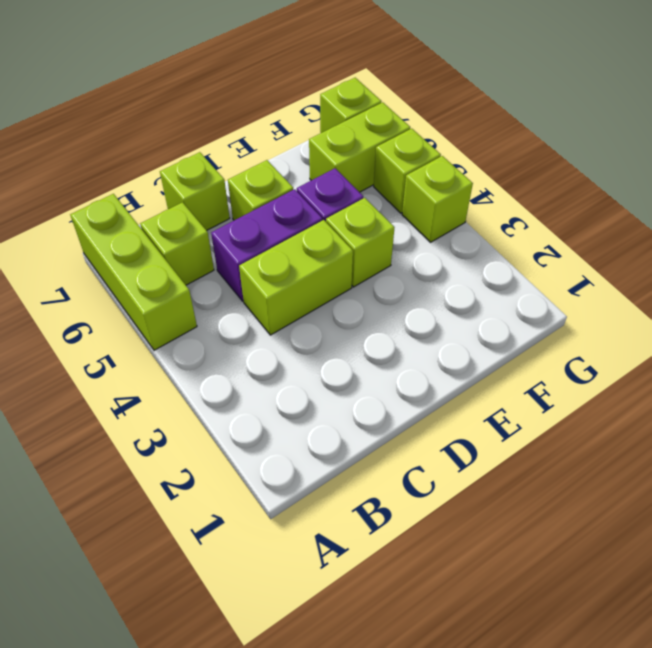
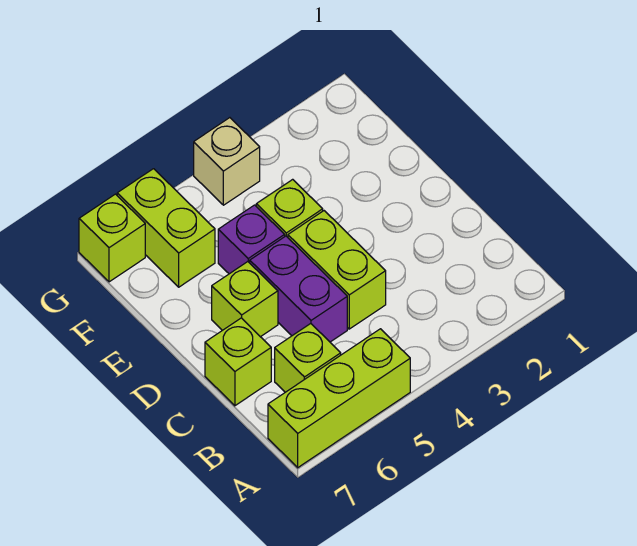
lime brick G4 level 1 -> tan brick G4 level 1
lime brick G5 level 1 -> none

